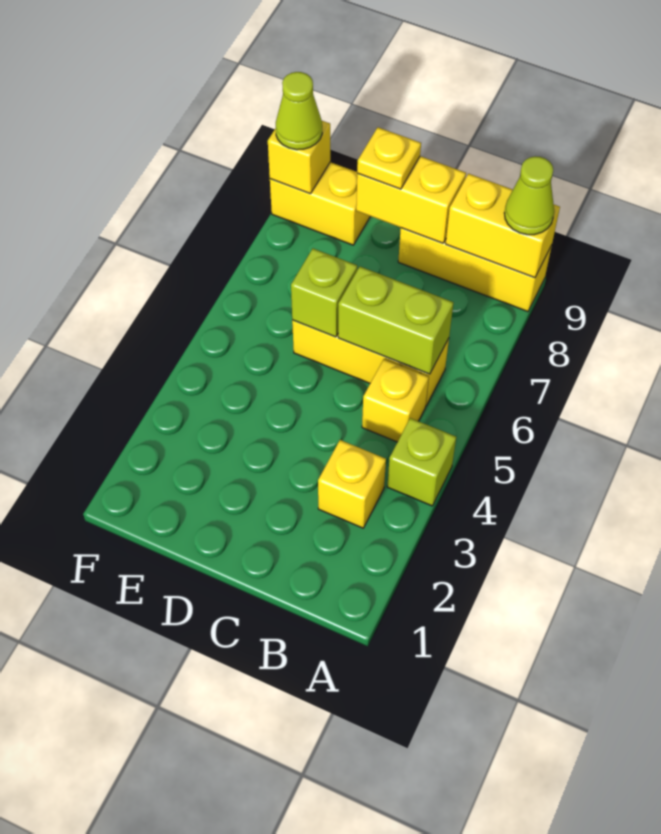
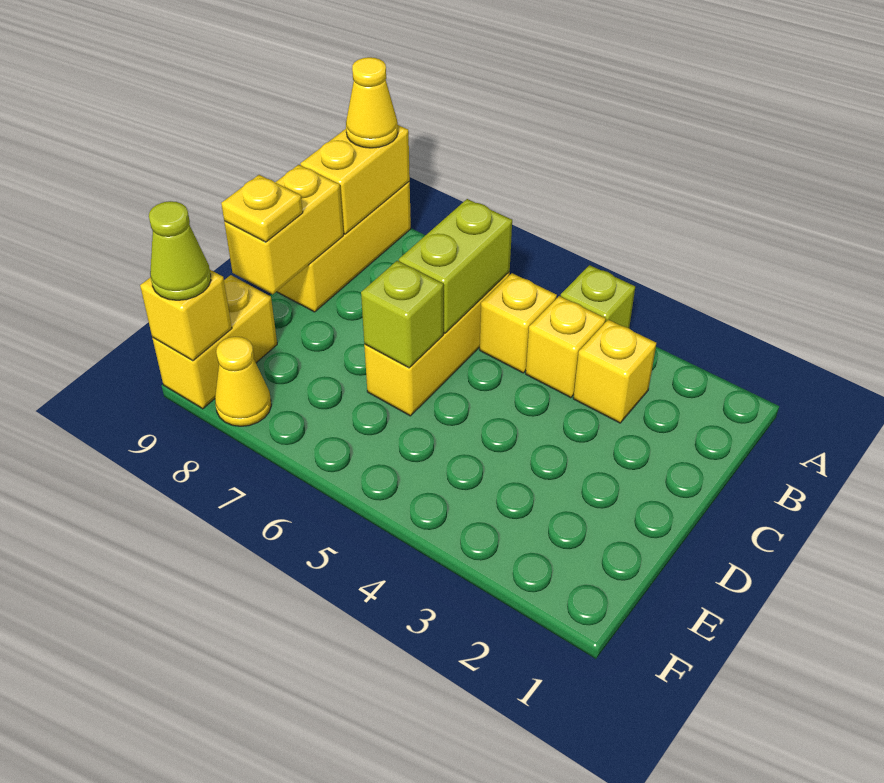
lime cone A9 level 3 -> yellow cone A9 level 3
none -> yellow brick B4 level 1
none -> yellow cone F8 level 1

